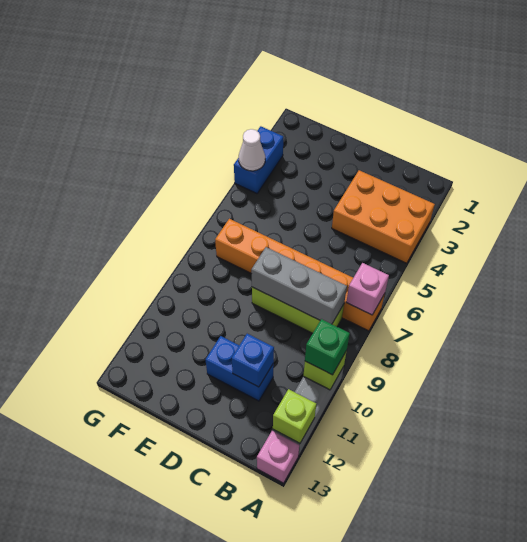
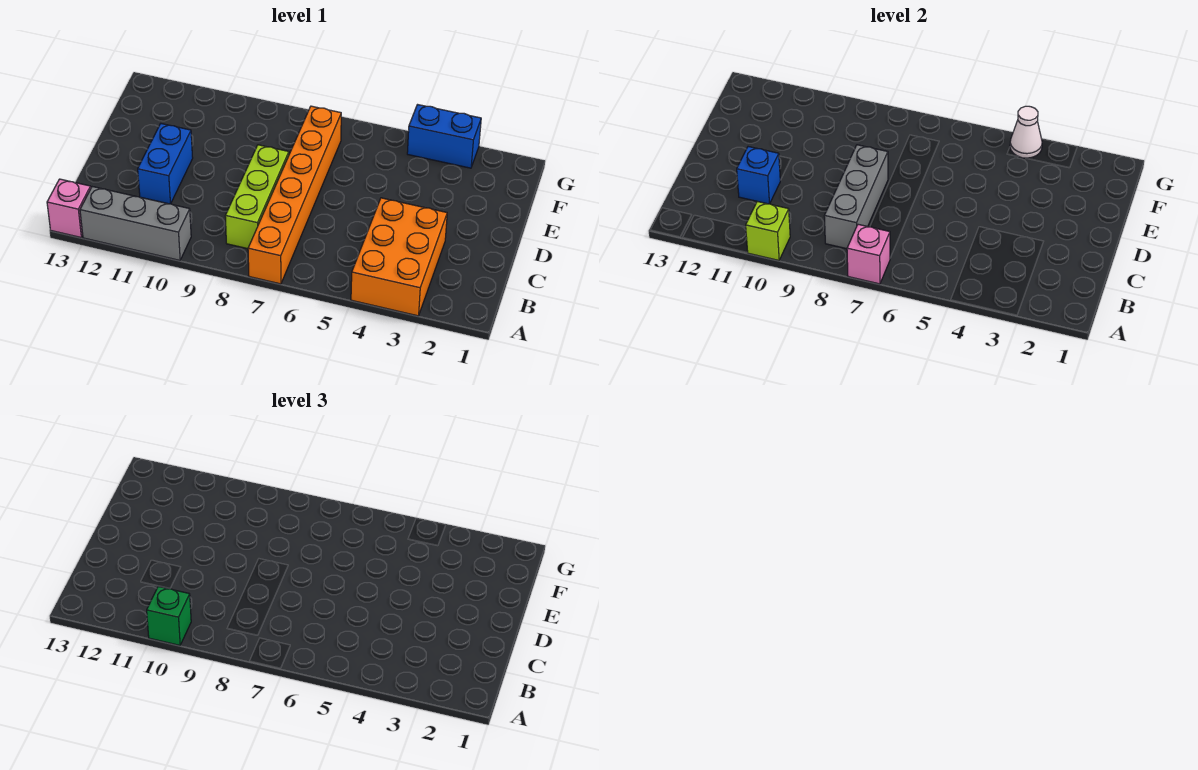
lime brick A12 level 2 -> none

